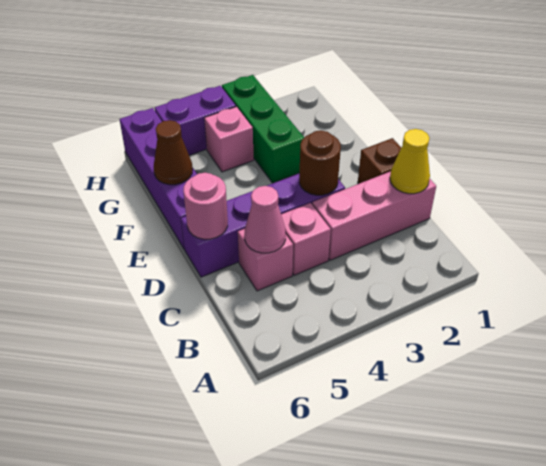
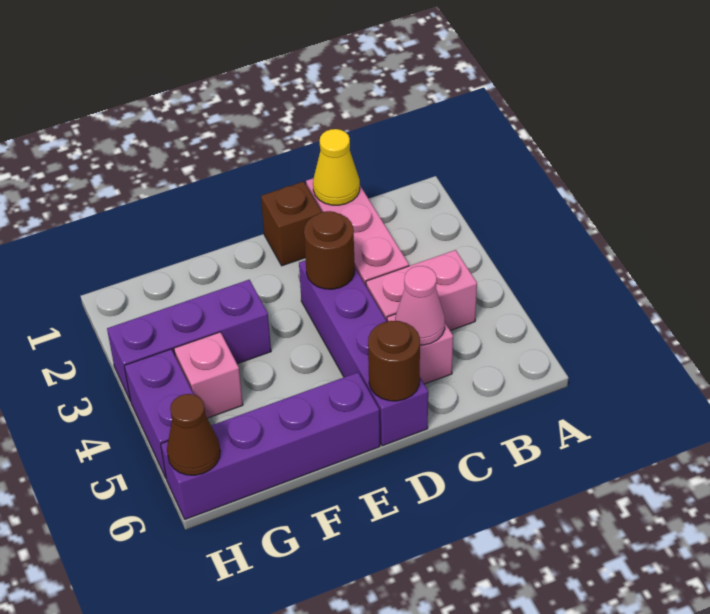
pink brick C4 level 1 -> pink brick B4:C4 level 1
pink round brick D6 level 2 -> brown round brick D6 level 2
green brick F3:H3 level 1 -> purple brick F3:H3 level 1
brown cone F6 level 2 -> brown cone H6 level 2

